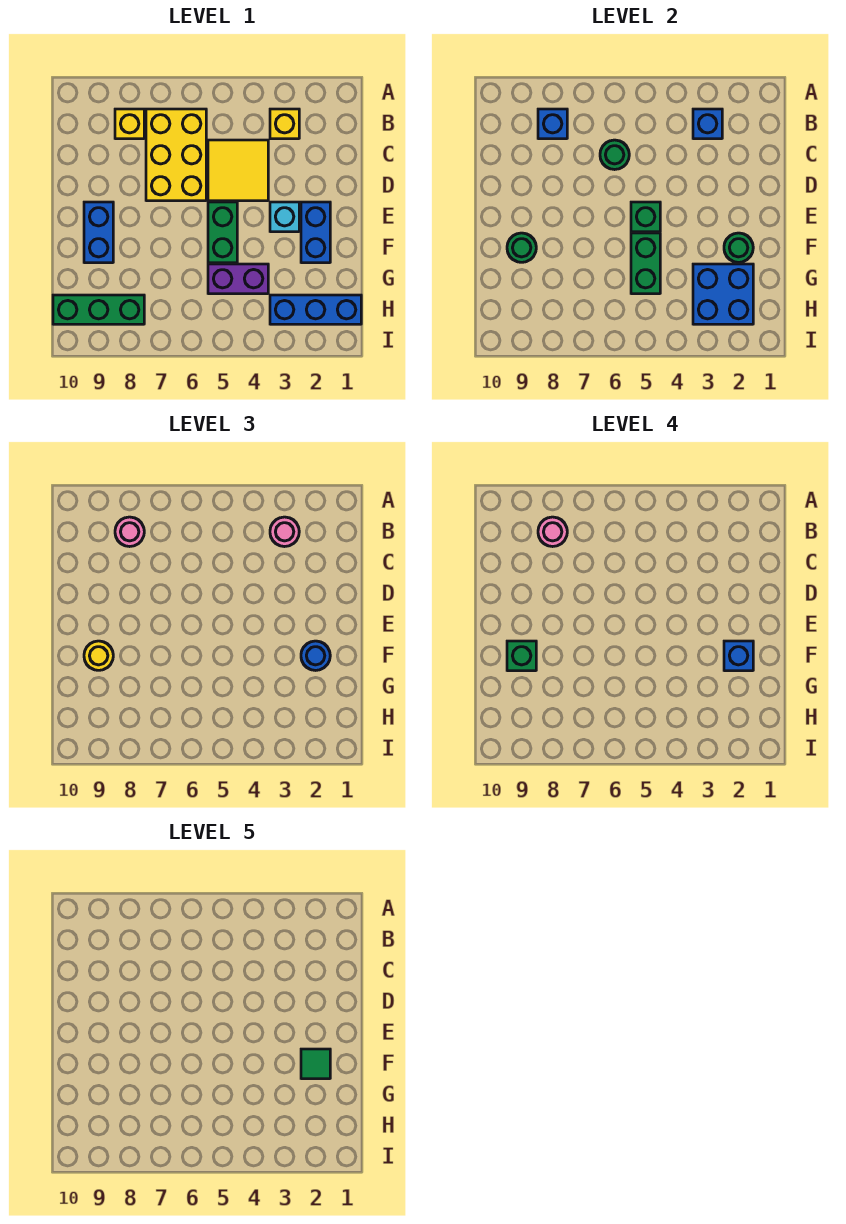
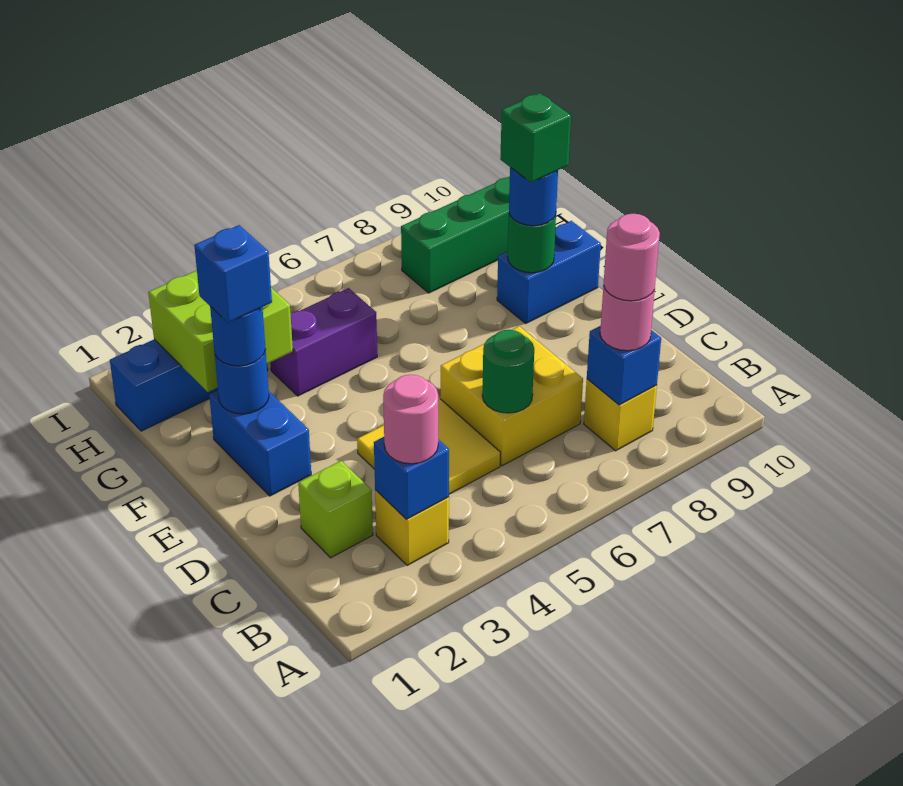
yellow brick B6:D7 level 1 -> yellow brick C6:D7 level 1
none -> lime brick C2 level 1
cyan brick E3 level 1 -> none
green brick E5:F5 level 1 -> none
green brick E5 level 2 -> none
blue brick E9:F9 level 1 -> blue brick F9:F10 level 1
green round brick F2 level 2 -> blue round brick F2 level 2
green tile F2 level 5 -> none
green brick F5:G5 level 2 -> none
yellow round brick F9 level 3 -> blue round brick F9 level 3
blue brick G2:H3 level 2 -> lime brick G2:H3 level 2

